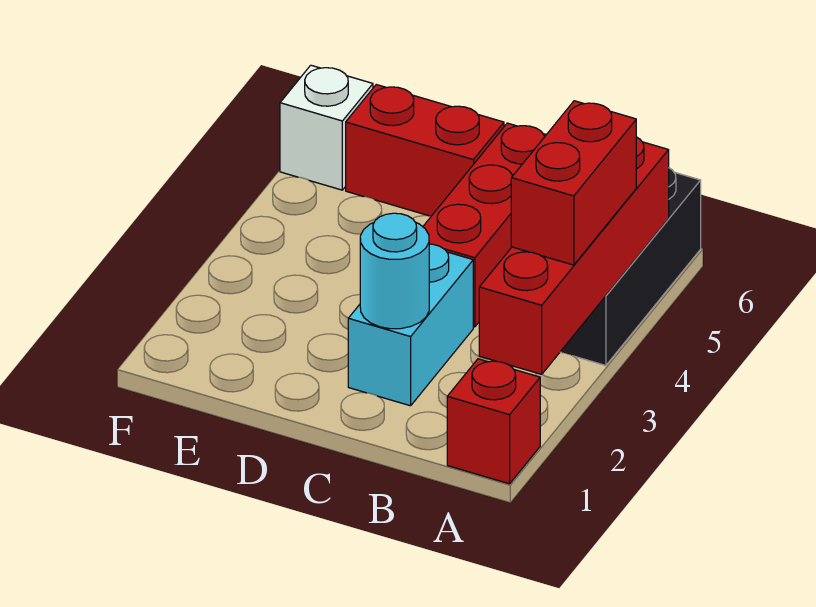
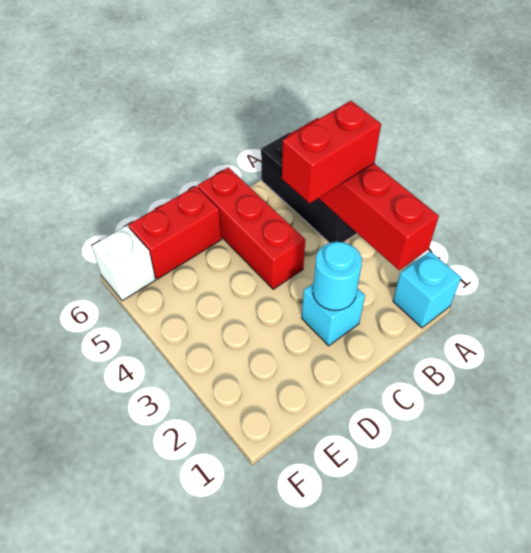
red brick A1 level 1 -> cyan brick A1 level 1
red brick A3:A4 level 3 -> red brick A4:B4 level 3
cyan brick C2:C3 level 1 -> cyan brick C2 level 1

